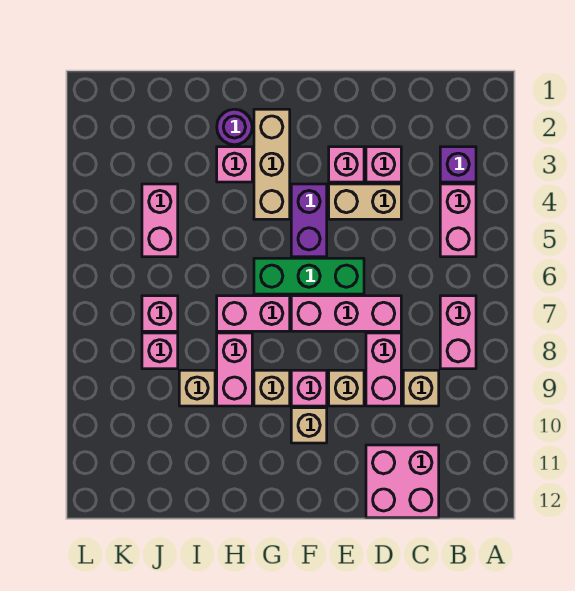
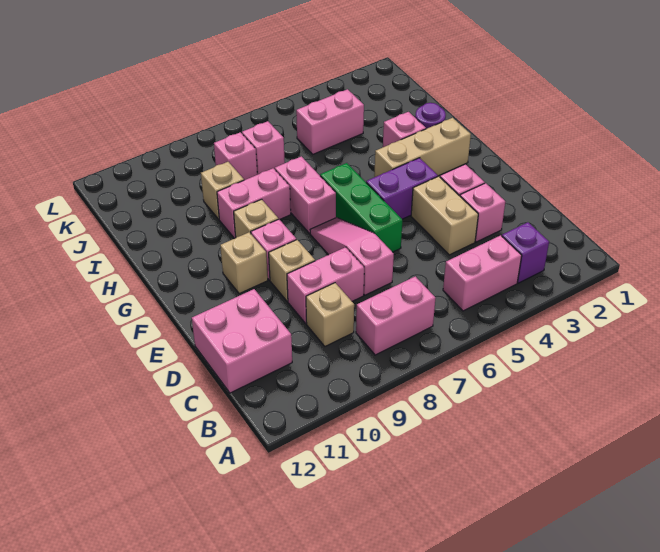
pink brick D7:F7 level 1 -> pink slope D7:F7 level 1 top D

